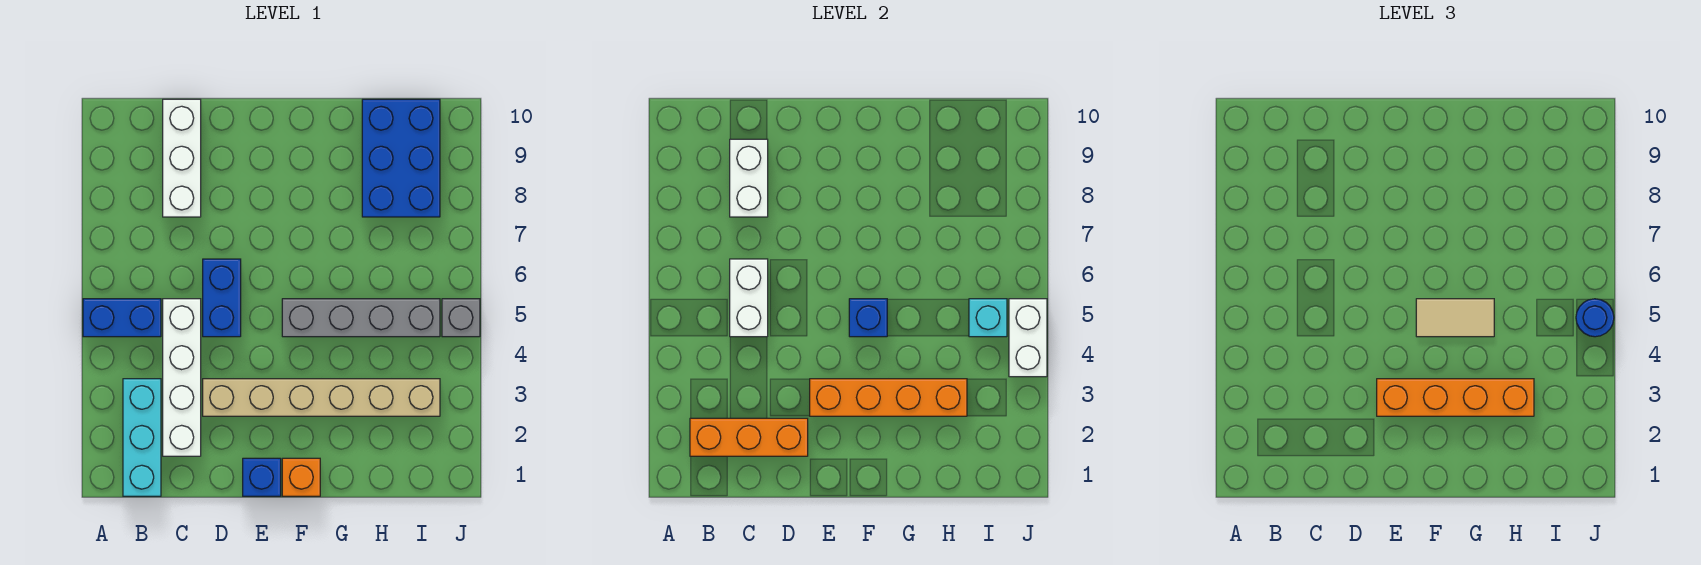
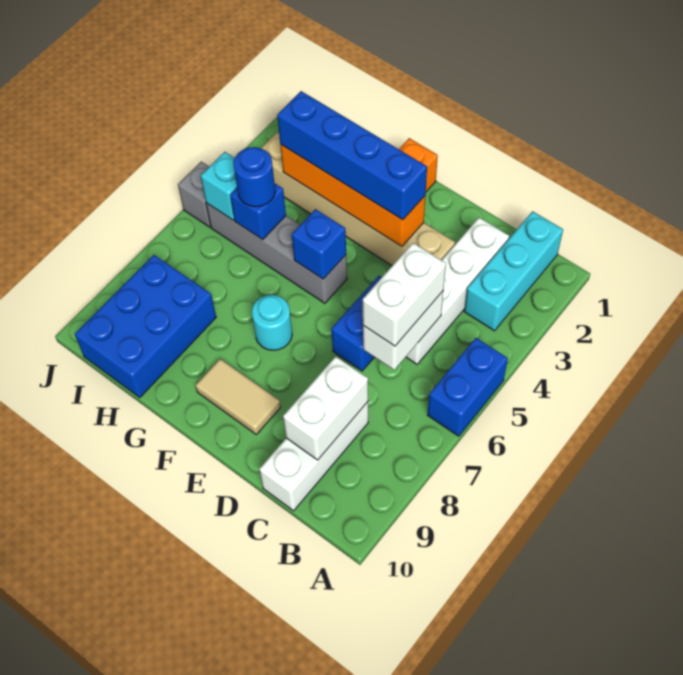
blue brick A5:B5 level 1 -> blue brick A5:A6 level 1
orange brick B2:D2 level 2 -> none
blue brick E1 level 1 -> blue brick H5 level 2
orange brick E3:H3 level 3 -> blue brick E3:H3 level 3
tan tile F5:G5 level 3 -> tan tile E9:F9 level 1
none -> cyan round brick F7 level 1
white brick J4:J5 level 2 -> white brick C5:C6 level 3
blue round brick J5 level 3 -> blue round brick H5 level 3

